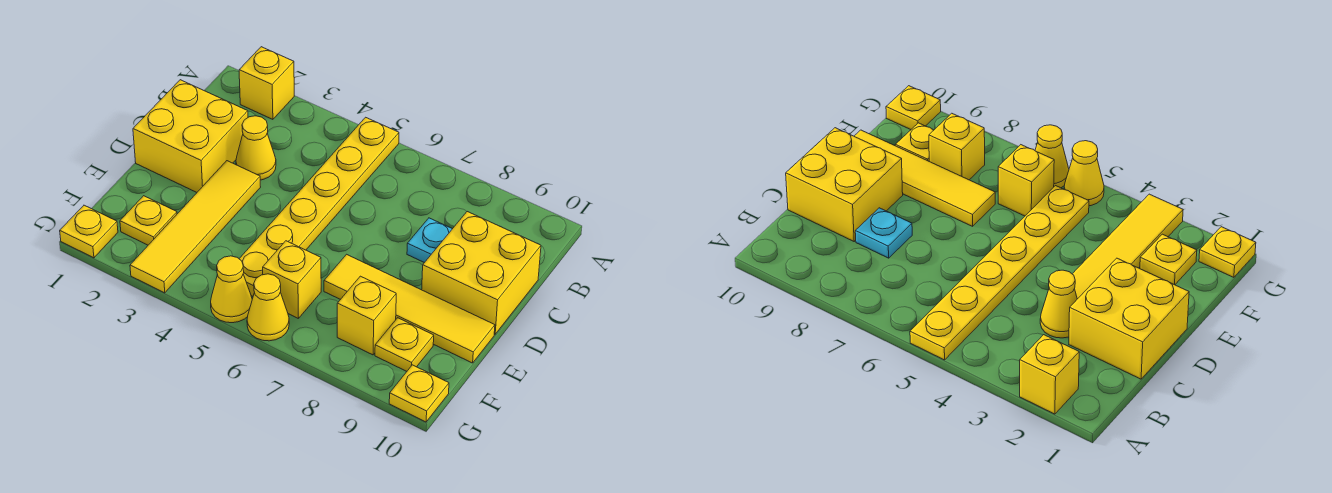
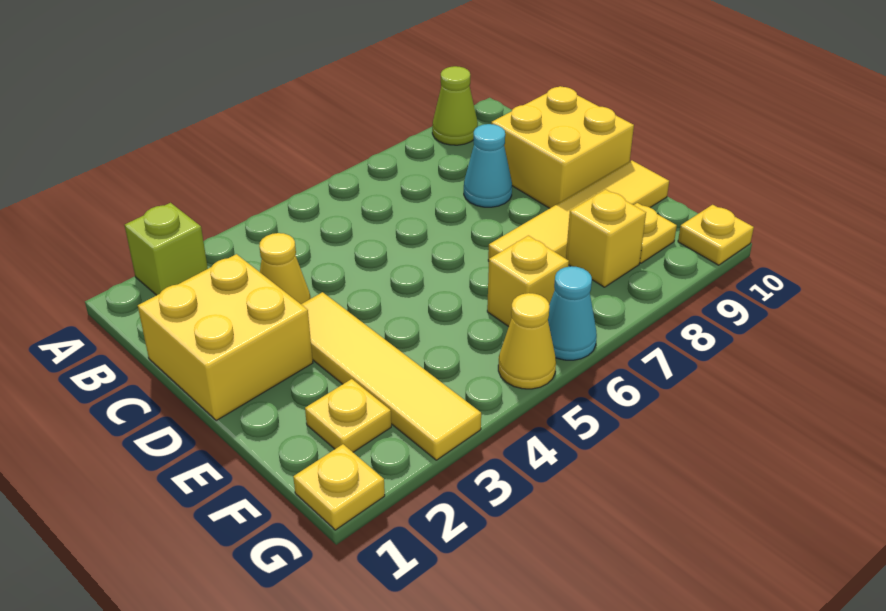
yellow brick A2 level 1 -> lime brick A2 level 1
yellow plate A5:F5 level 1 -> none
none -> lime cone A9 level 1
cyan plate C8 level 1 -> cyan cone C8 level 1
yellow cone G6 level 1 -> cyan cone G6 level 1

